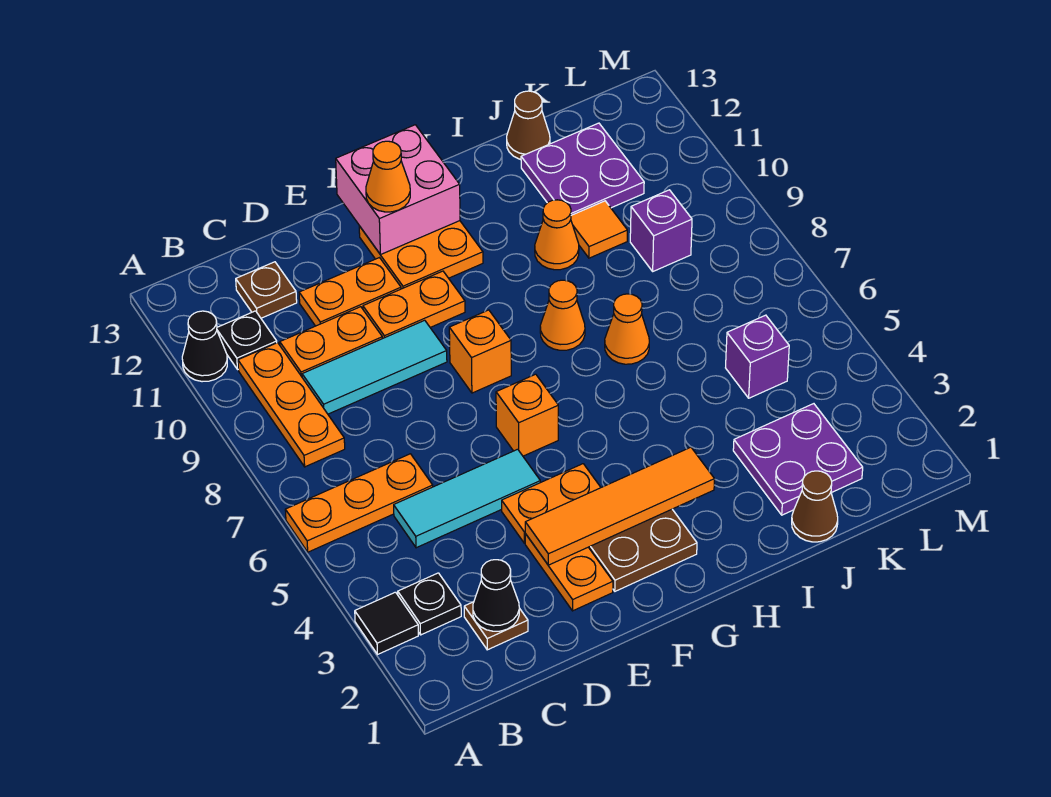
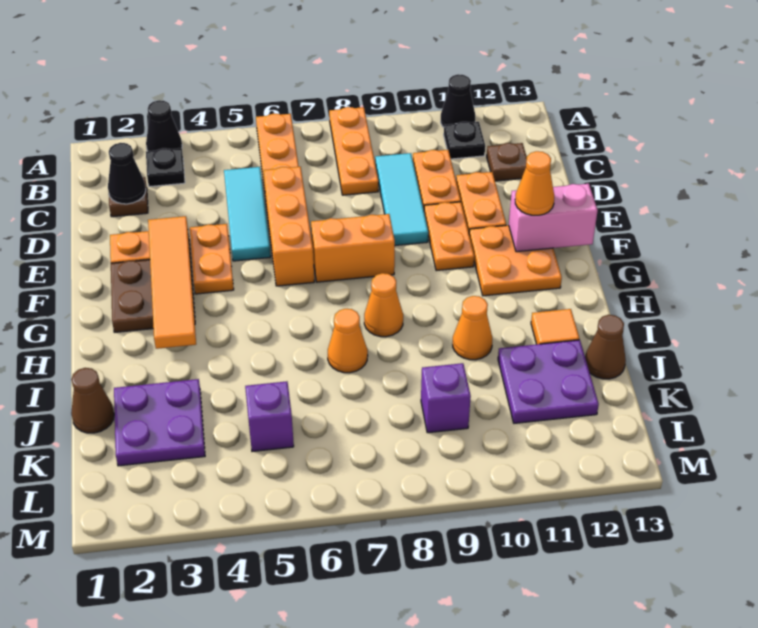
black tile A3 level 1 -> black cone A3 level 1
orange plate B8:B10 level 1 -> orange plate A8:C8 level 1
orange brick F6 level 1 -> orange brick D6:F6 level 1
orange brick F8 level 1 -> orange brick F7:F8 level 1
pink brick F12:G13 level 2 -> pink brick F12:F13 level 2
orange tile J10 level 1 -> orange tile I12 level 1

